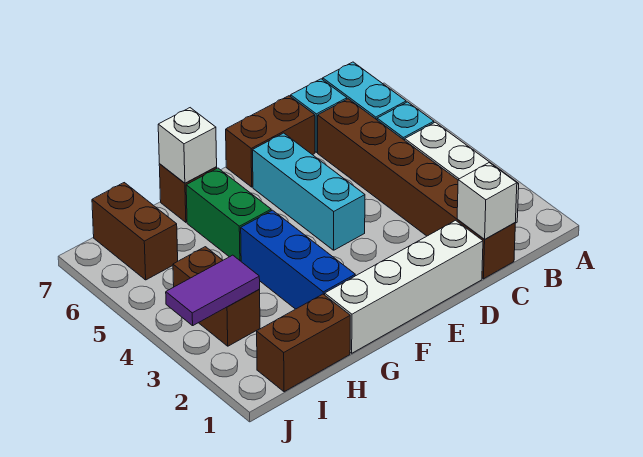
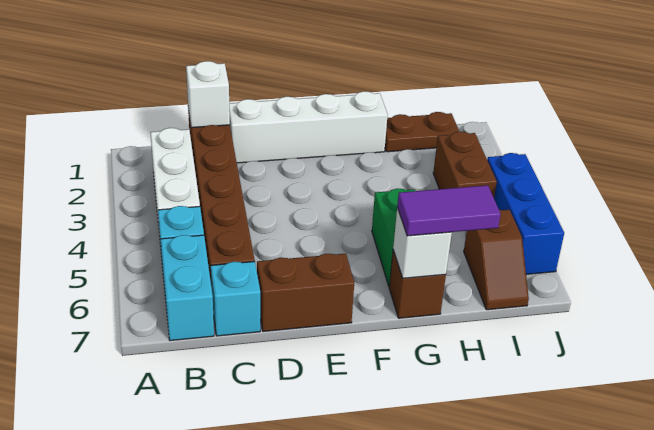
cyan brick E4:E6 level 1 -> none
blue brick G2:G4 level 1 -> blue brick J4:J6 level 1
brown brick H1:I1 level 1 -> brown plate H1:I1 level 1
purple tile I3:J3 level 2 -> purple tile G7:H7 level 3
brown brick I6:I7 level 1 -> brown slope I6:I7 level 1 top 6

